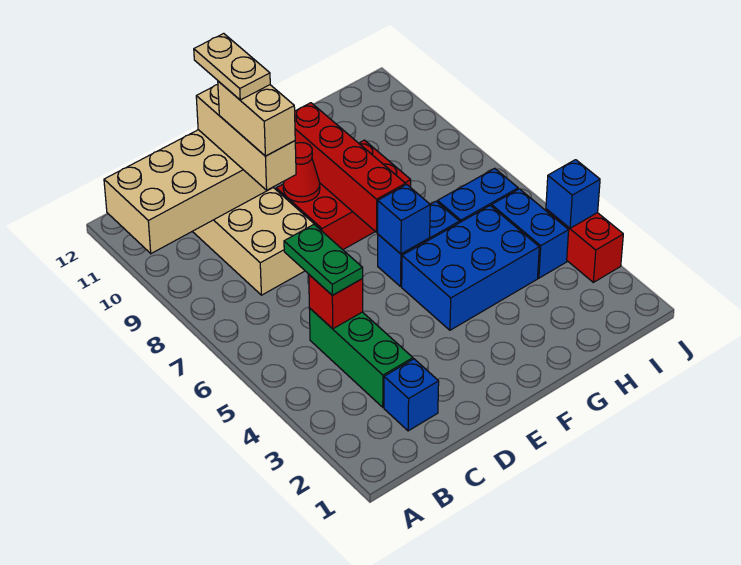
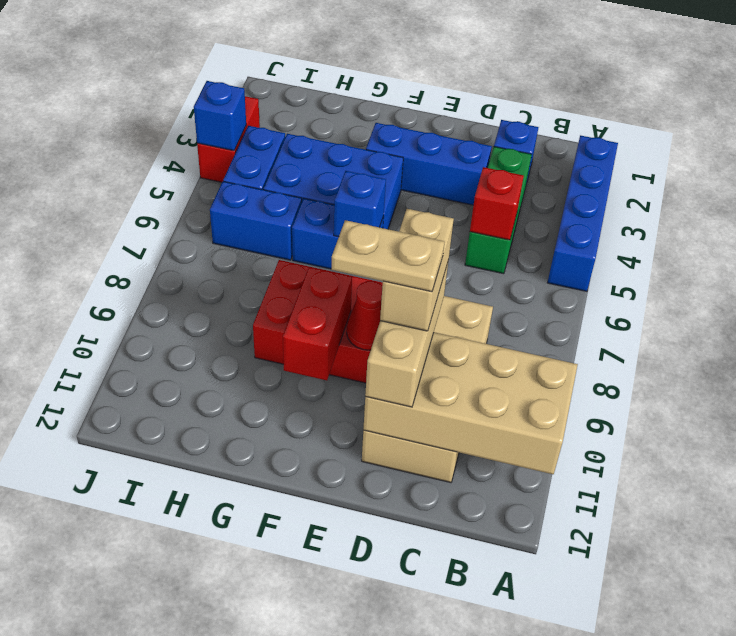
none -> blue brick A2:A5 level 1
green plate C5:C6 level 3 -> none
none -> blue brick D3:F3 level 1
tan plate D10:D11 level 5 -> tan plate D10:E10 level 5
red brick F7:F10 level 2 -> red brick F9:F10 level 2

